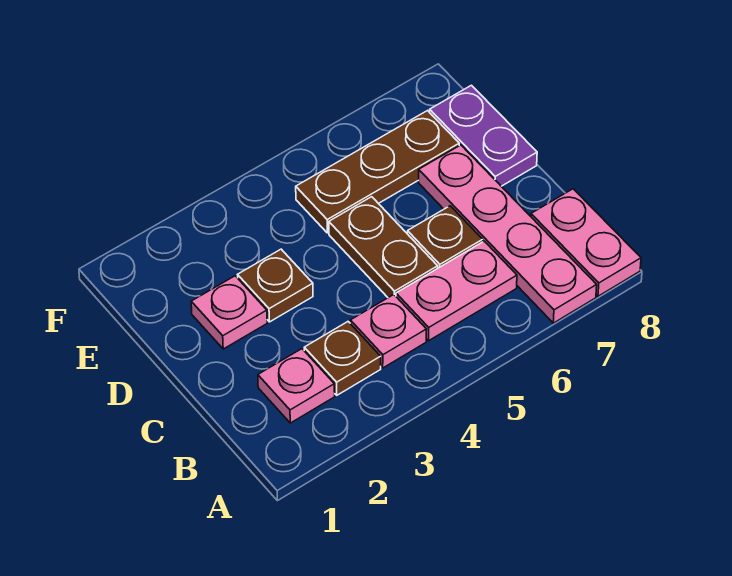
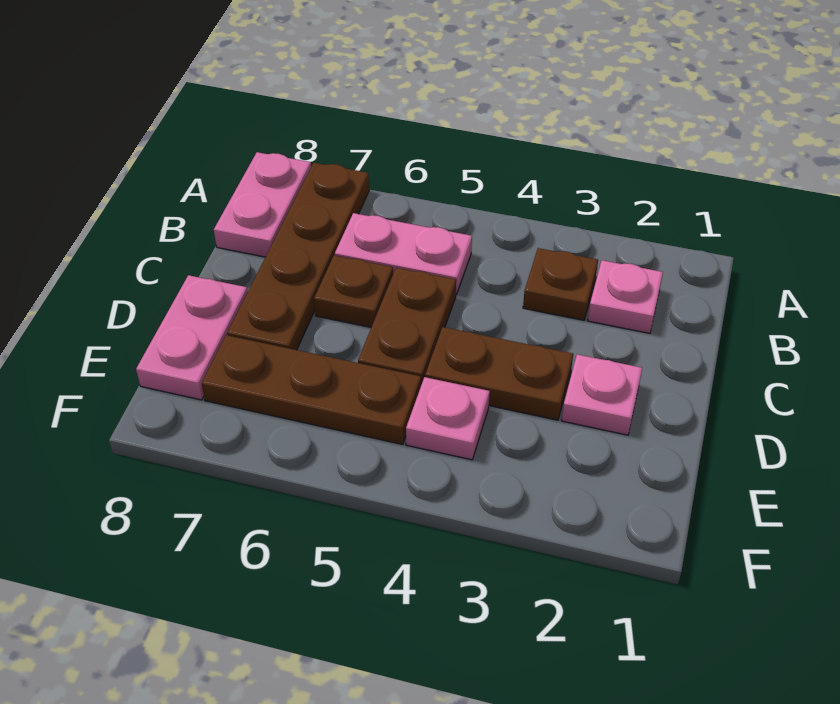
pink plate A7:D7 level 1 -> brown plate A7:D7 level 1
pink plate B4 level 1 -> pink plate E4 level 1
brown plate D3 level 1 -> brown plate D3:D4 level 1
purple plate D8:E8 level 1 -> pink plate D8:E8 level 1

